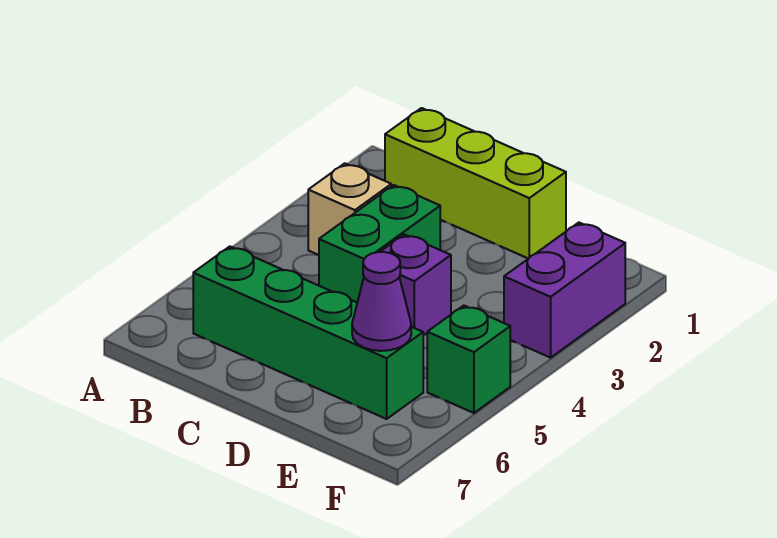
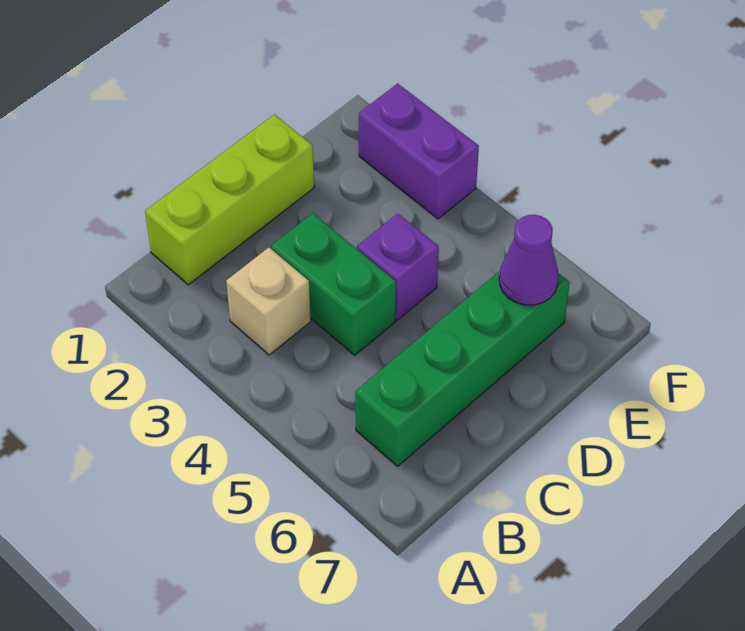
green brick F5 level 1 -> none

